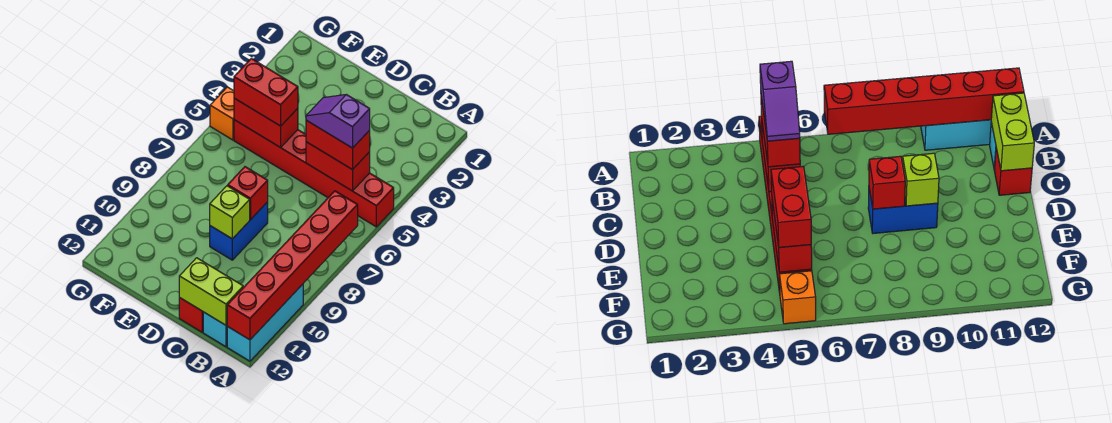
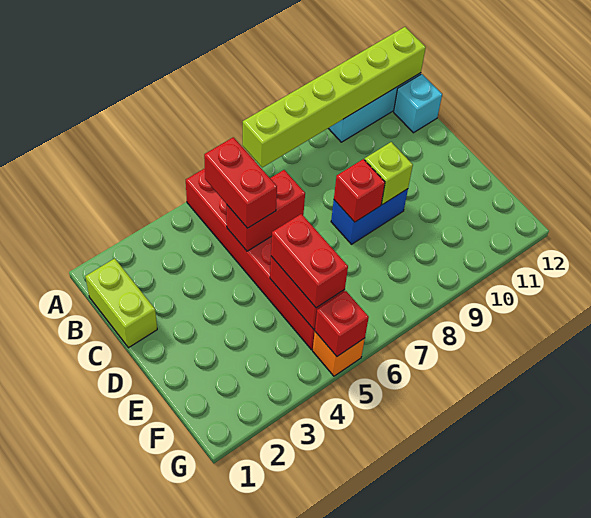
red brick A7:A12 level 2 -> lime brick A7:A12 level 2
red brick B5:C5 level 2 -> red brick C5:C6 level 2
purple slope B5:C5 level 4 top B -> none
lime brick B12:C12 level 2 -> lime brick B1:C1 level 1
red brick C12 level 1 -> red brick G5 level 2

